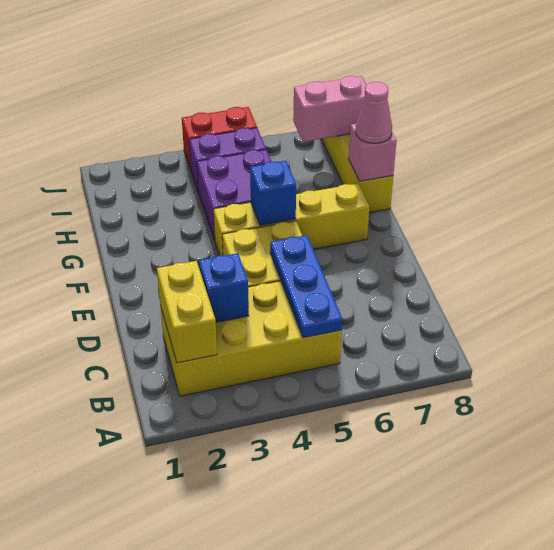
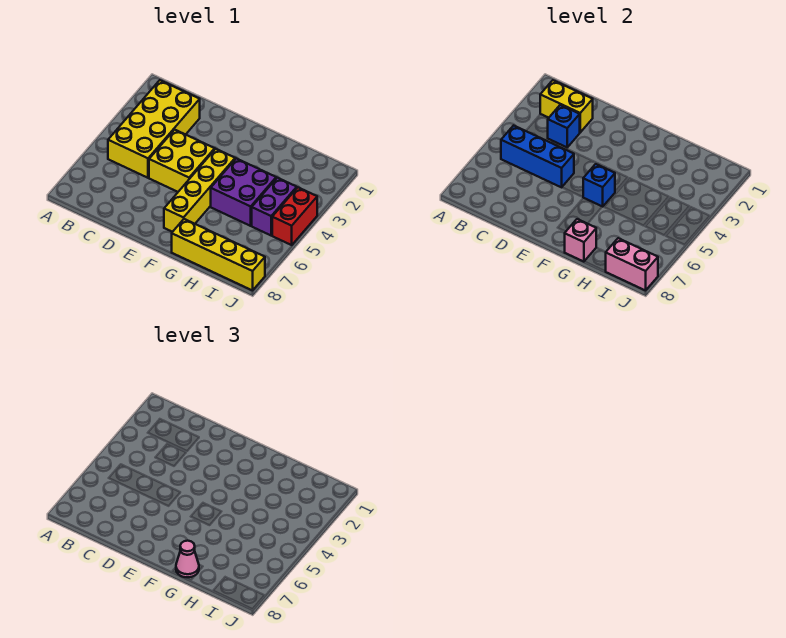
blue plate B5:D5 level 2 -> blue brick B5:D5 level 2
pink brick I7:I8 level 2 -> pink brick I8:J8 level 2

